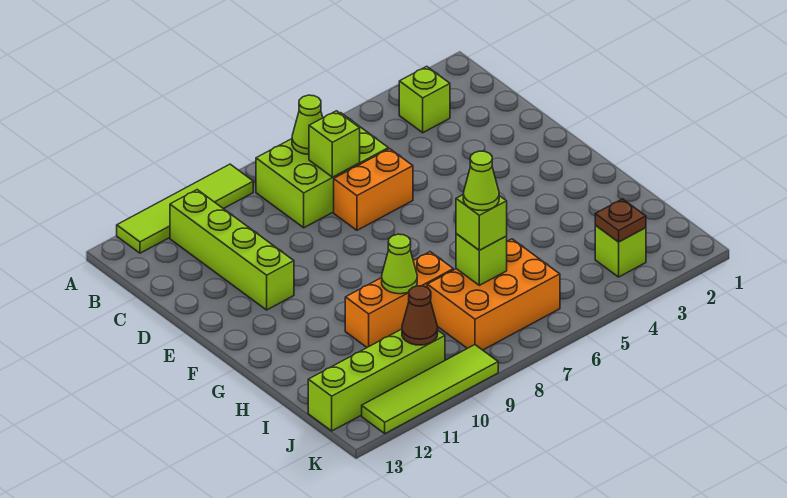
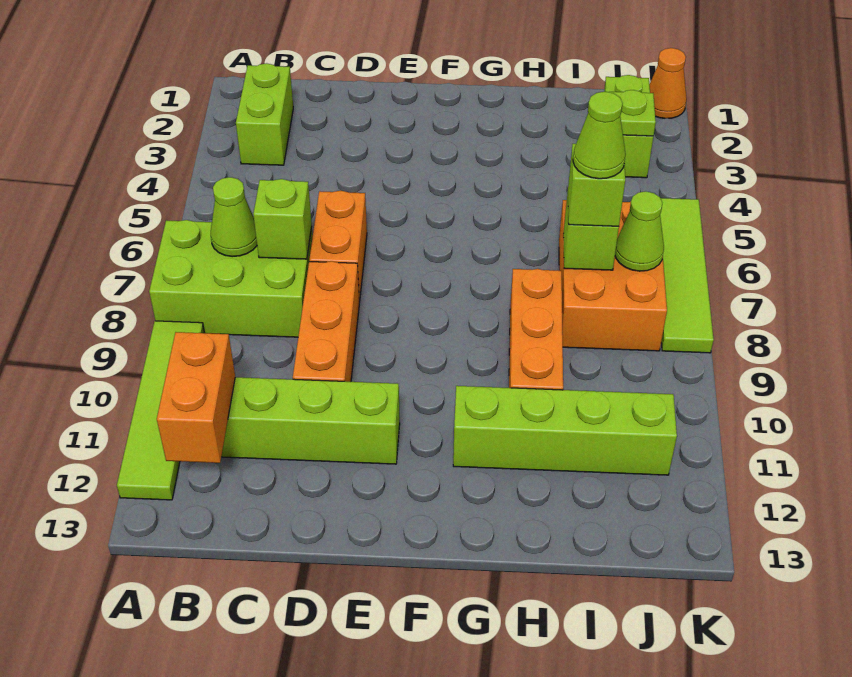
lime brick B3 level 1 -> lime brick B2:B3 level 1
lime brick B6:C8 level 1 -> lime brick A7:C8 level 1
none -> orange brick B11:B12 level 2
none -> orange brick D8:D10 level 1
lime cone H9 level 2 -> lime cone J7 level 2
lime brick J3 level 1 -> lime brick J2:J3 level 1
brown plate J3 level 2 -> lime plate J3 level 2
lime brick J10:J13 level 1 -> lime brick G11:J11 level 1
brown cone J10 level 2 -> none
none -> orange cone K1 level 1
lime tile K9:K12 level 1 -> lime tile K5:K8 level 1

